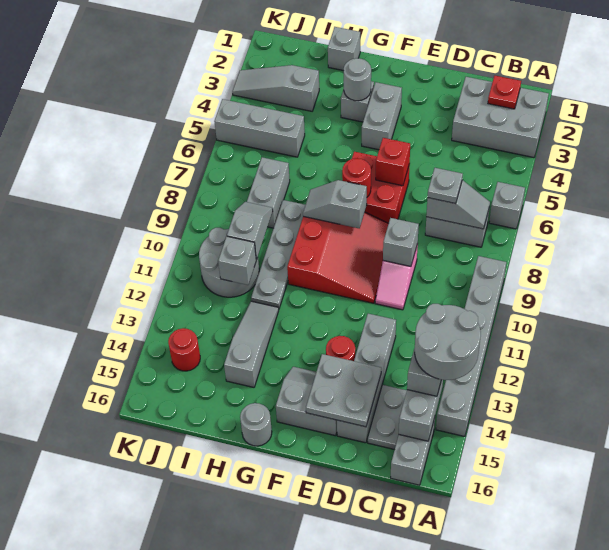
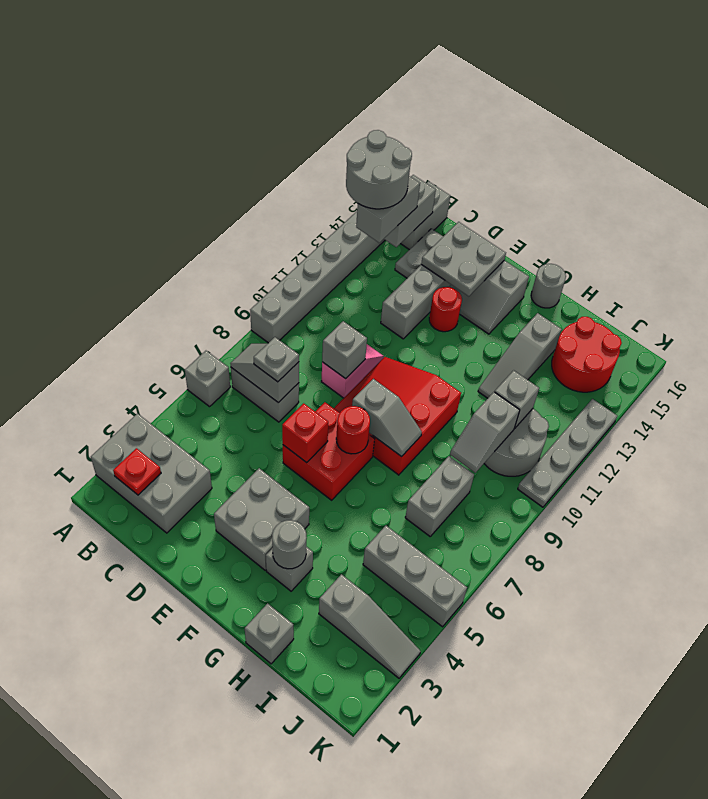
grey brick F3:F4 level 1 -> grey brick E3:F4 level 1
grey plate H8:H11 level 1 -> grey plate K10:K13 level 1
red round brick J14 level 1 -> red round brick I14:J15 level 1

